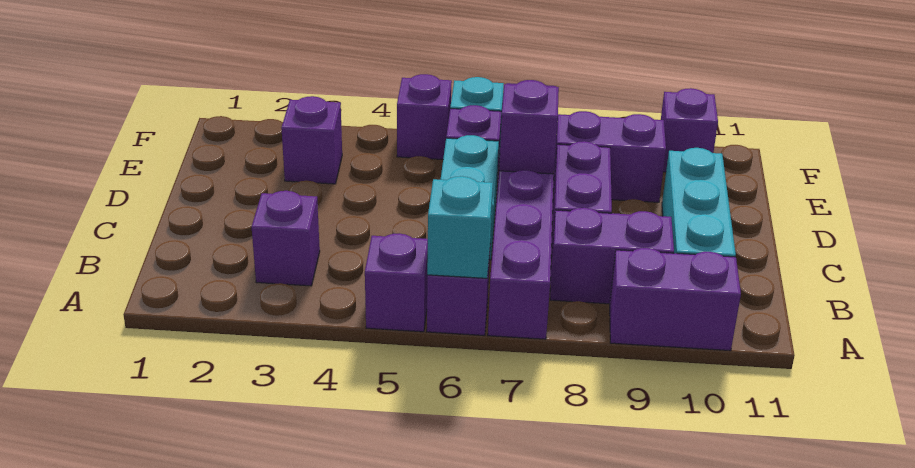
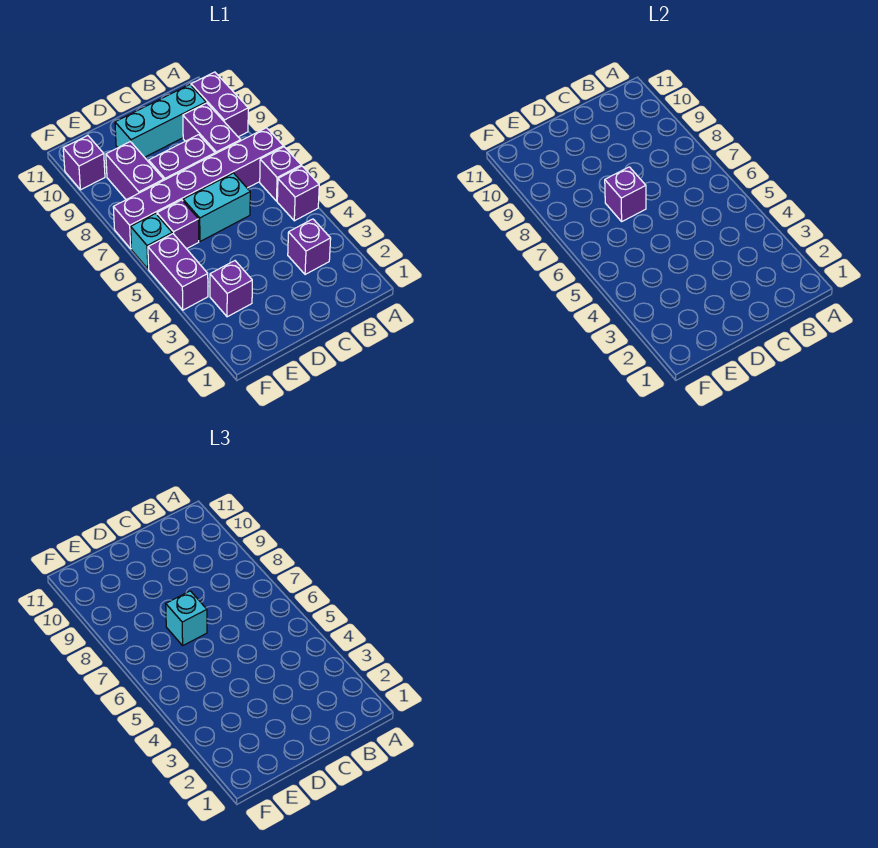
cyan brick A6 level 2 -> cyan brick D7 level 3
purple brick F5 level 1 -> purple brick F4:F5 level 1

